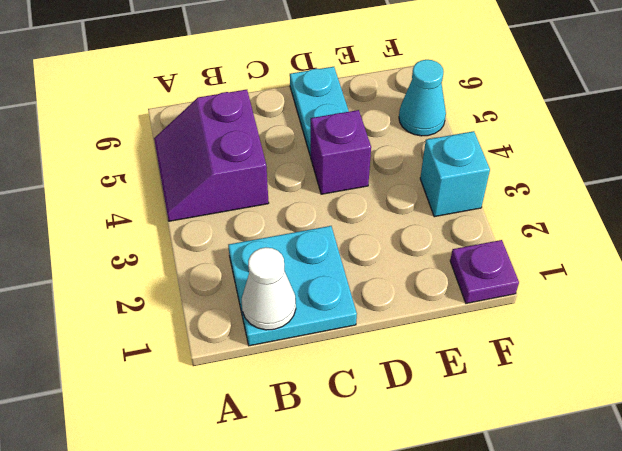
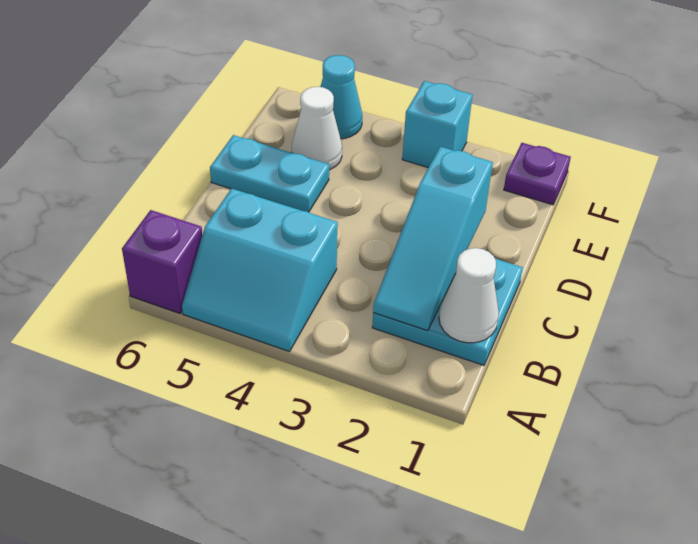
purple slope A4:B5 level 1 top B -> cyan slope A4:B5 level 1 top B
none -> cyan slope B2:D2 level 2 top D
purple brick D4 level 1 -> purple brick A6 level 1
none -> white cone E5 level 1

